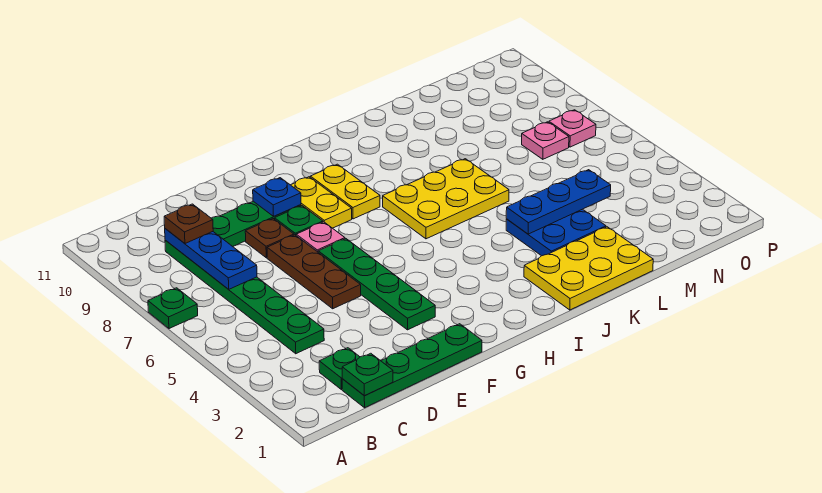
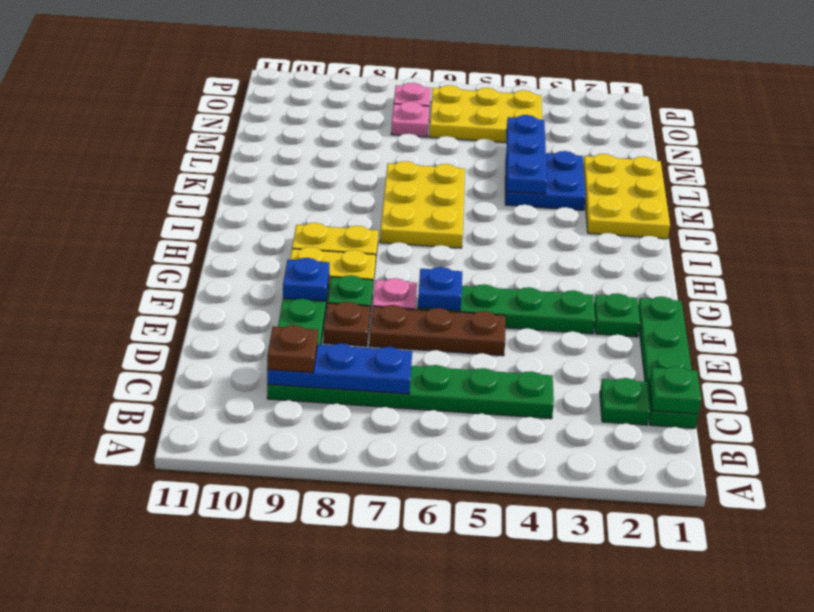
green plate A7 level 1 -> green plate F2 level 1
none -> blue plate F6 level 2
none -> yellow plate N4:O6 level 1

